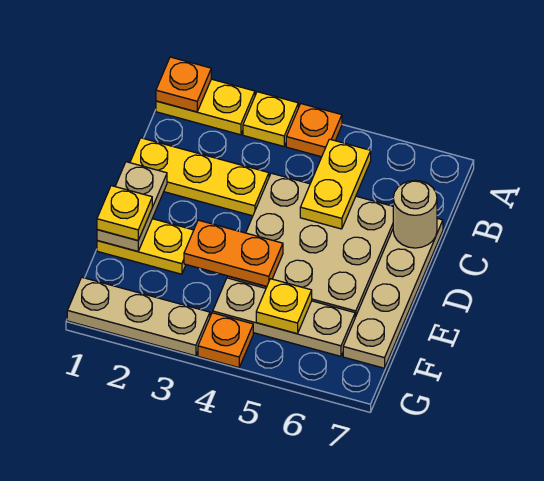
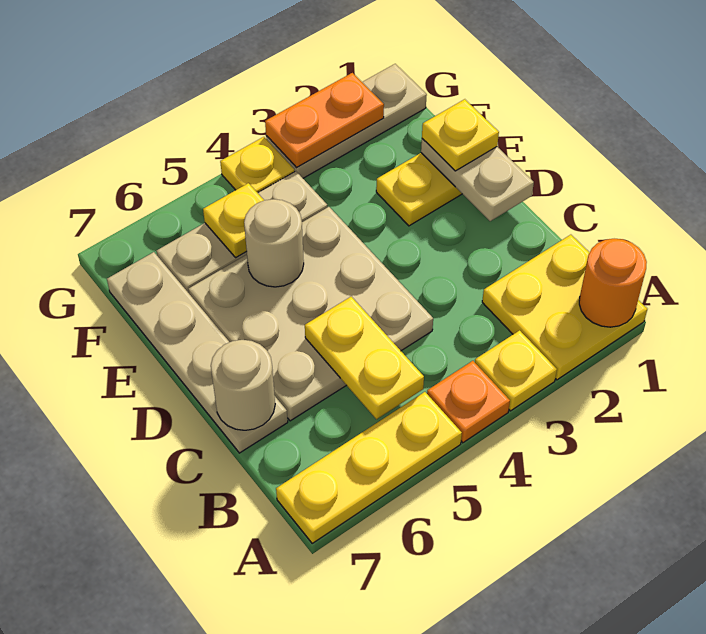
yellow plate A1:A2 level 1 -> yellow plate A1:B2 level 1
orange plate A1 level 2 -> orange round brick A1 level 2
yellow plate C1:C3 level 1 -> yellow plate A5:A7 level 1
orange plate E3:E4 level 2 -> orange plate G2:G3 level 2
none -> tan round brick E5 level 2
orange plate G4 level 1 -> yellow plate G4 level 1

